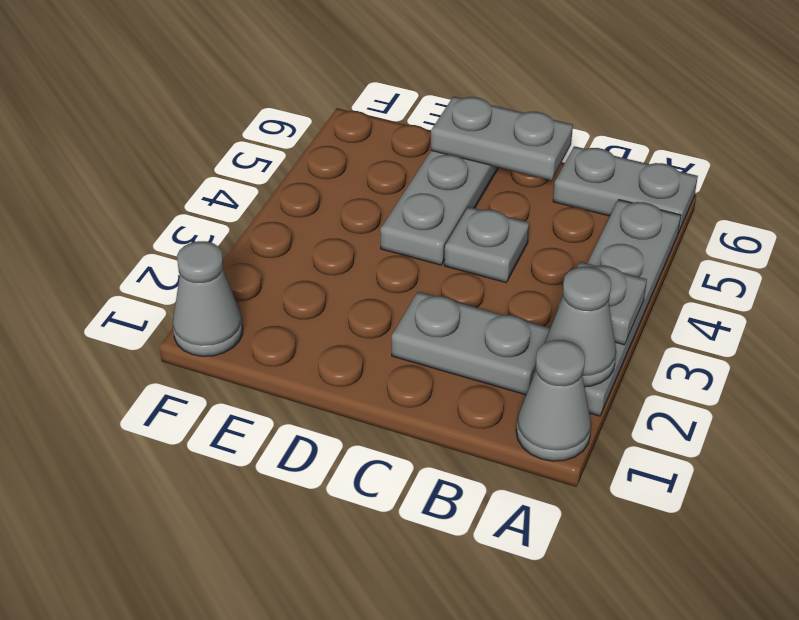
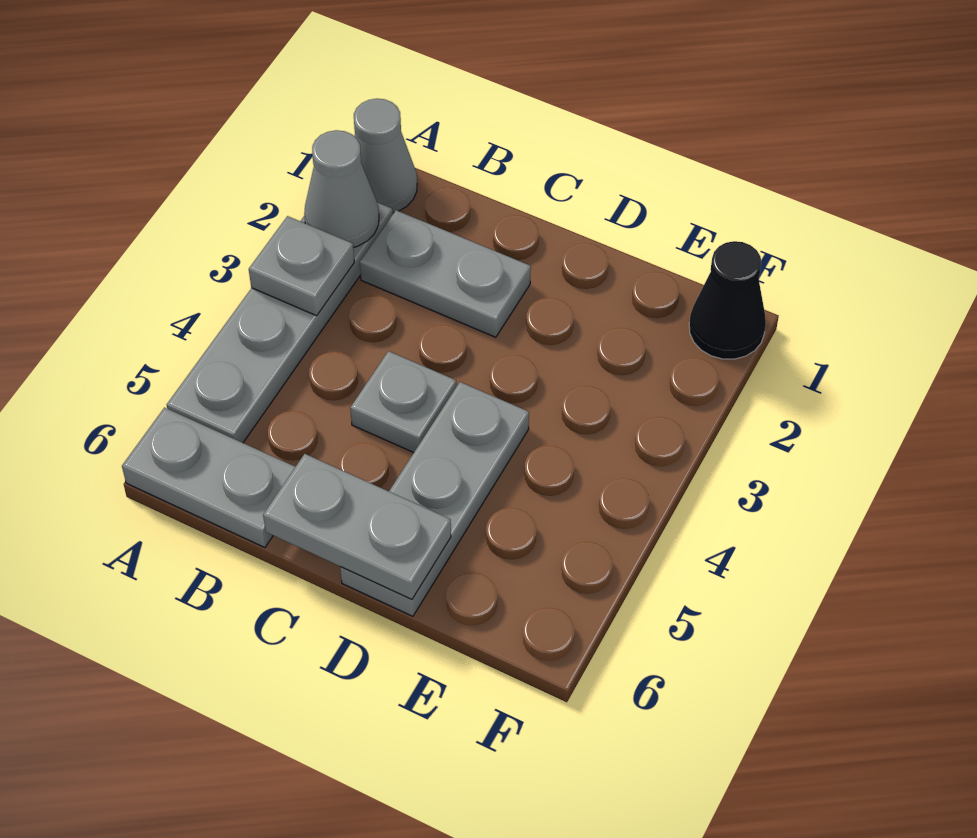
grey cone F1 level 1 -> black cone F1 level 1

